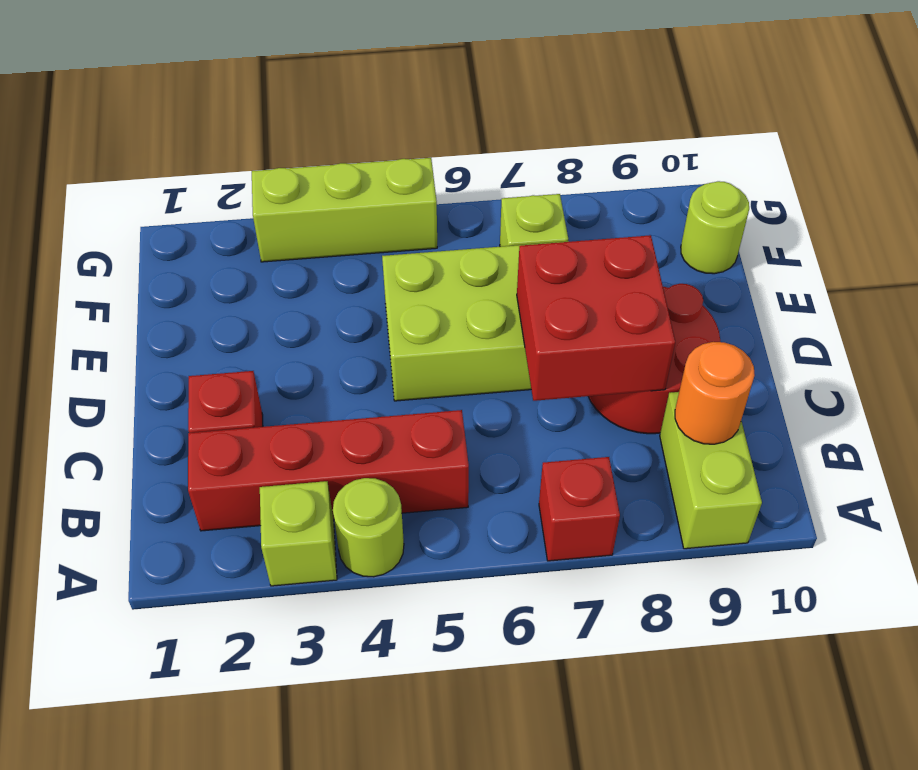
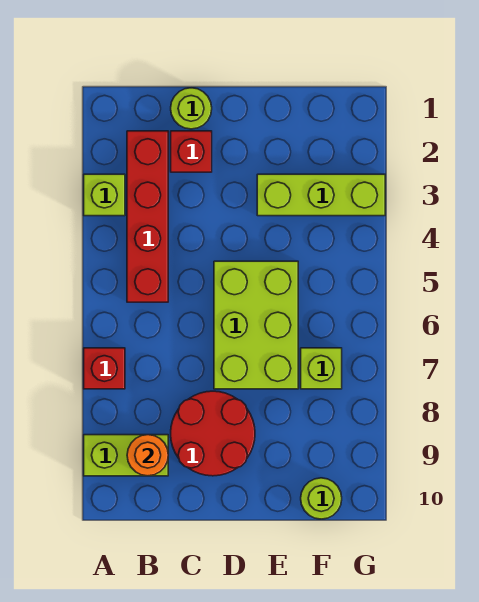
lime round brick A4 level 1 -> lime round brick C1 level 1
red brick C7:D8 level 2 -> none
lime brick G3:G5 level 1 -> lime brick E3:G3 level 1

